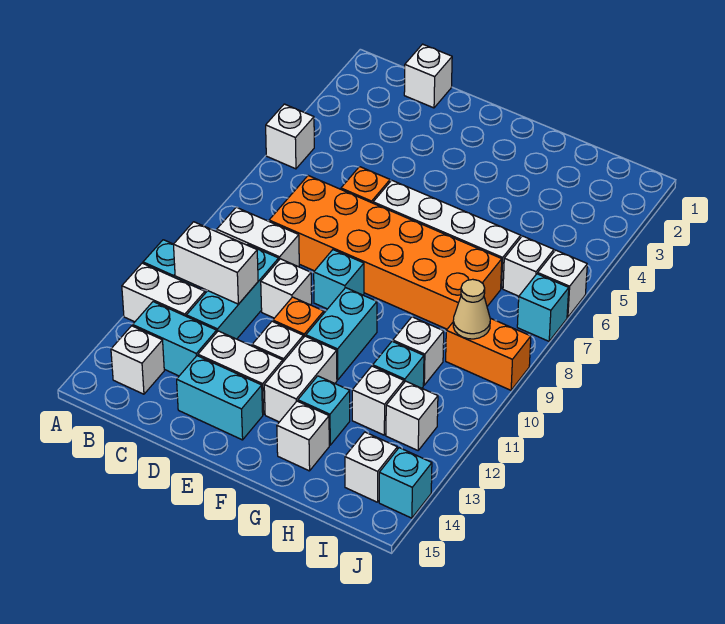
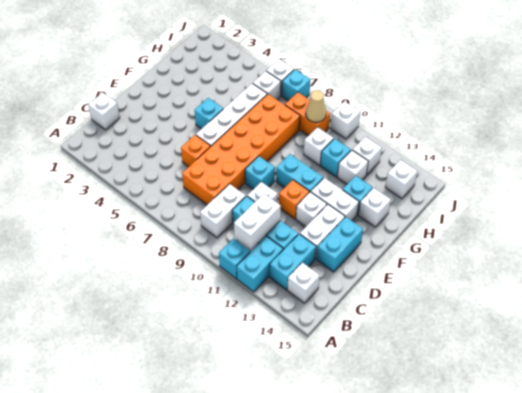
white brick A5 level 1 -> white brick J10 level 1
white brick A12:B12 level 1 -> cyan brick A12:B12 level 1
orange brick I9:J9 level 1 -> orange brick I8:I9 level 1
cyan brick J14 level 1 -> cyan brick F5 level 1

